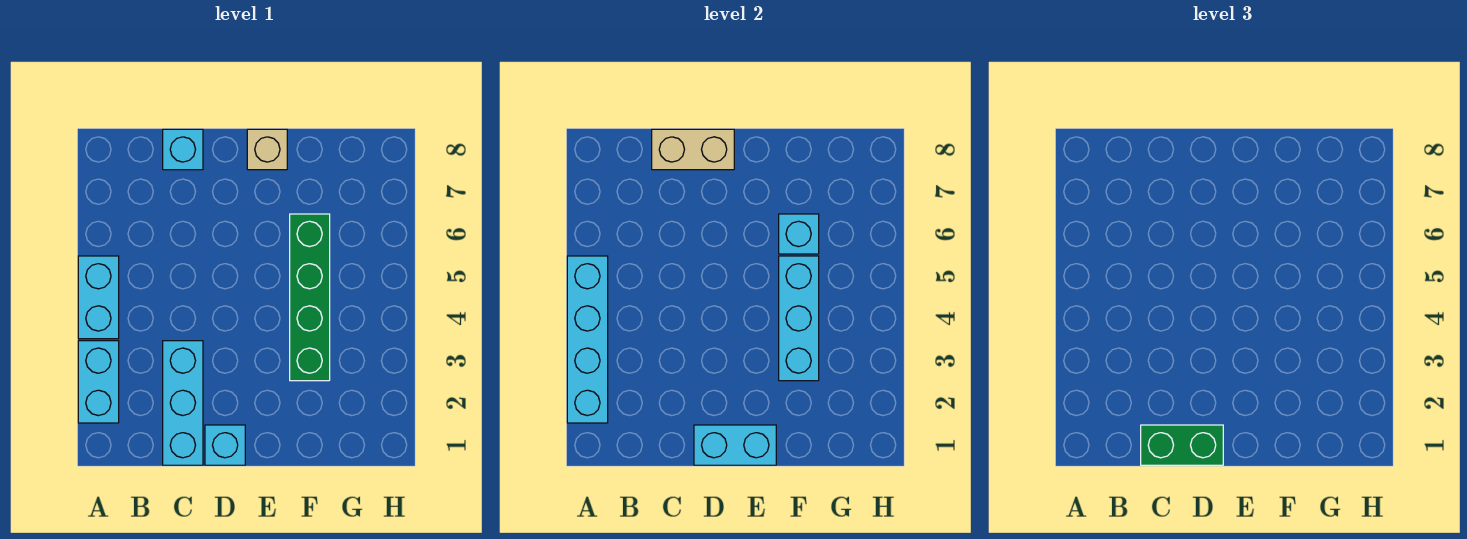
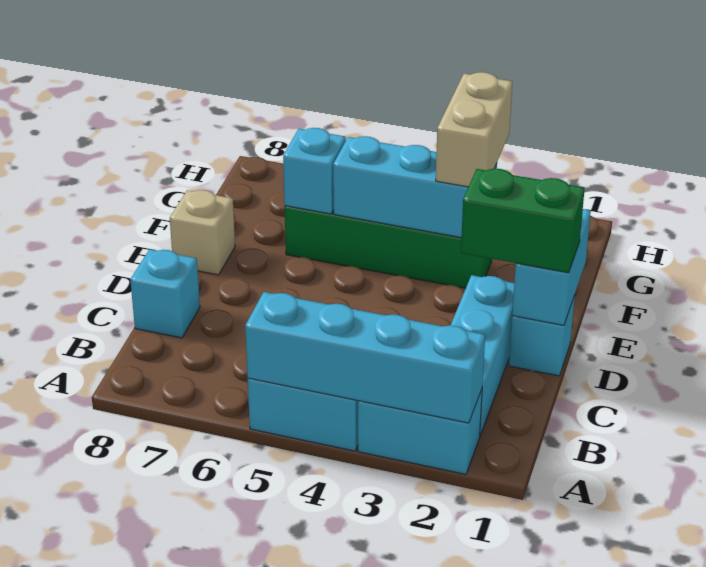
cyan brick C1:C3 level 1 -> cyan brick B2:D2 level 1
green brick C1:D1 level 3 -> green brick D1:D2 level 3
tan brick C8:D8 level 2 -> tan brick F3:G3 level 3

